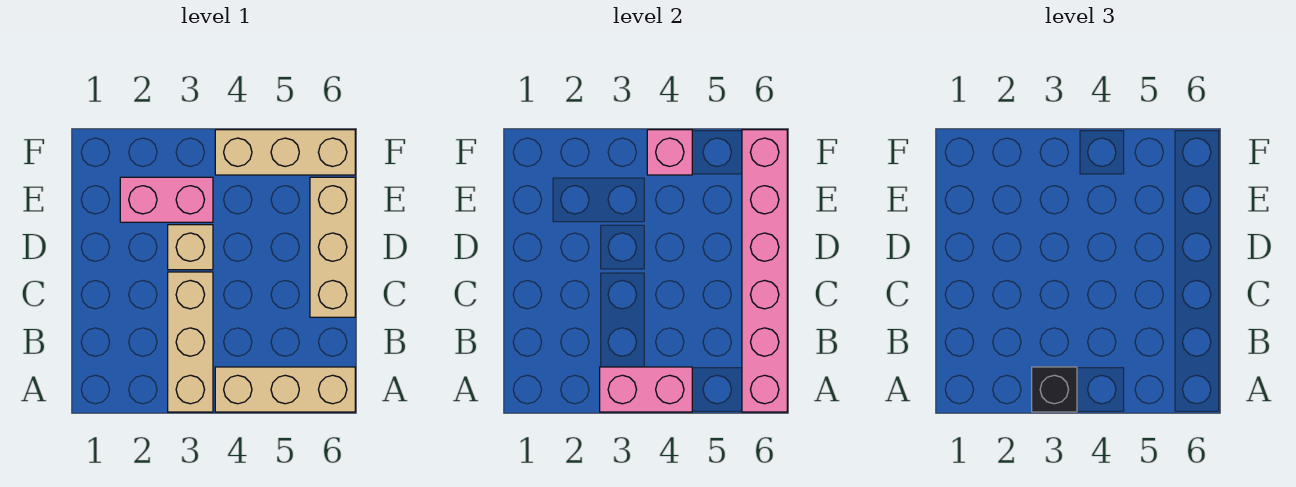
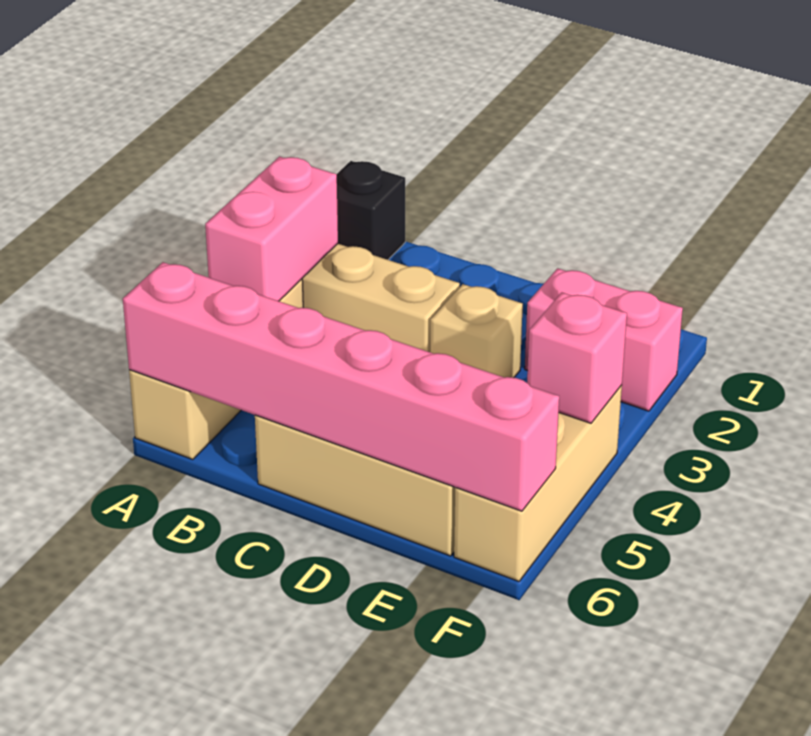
black brick A3 level 3 -> black brick A1 level 1
pink brick E2:E3 level 1 -> pink brick E2:F2 level 1

